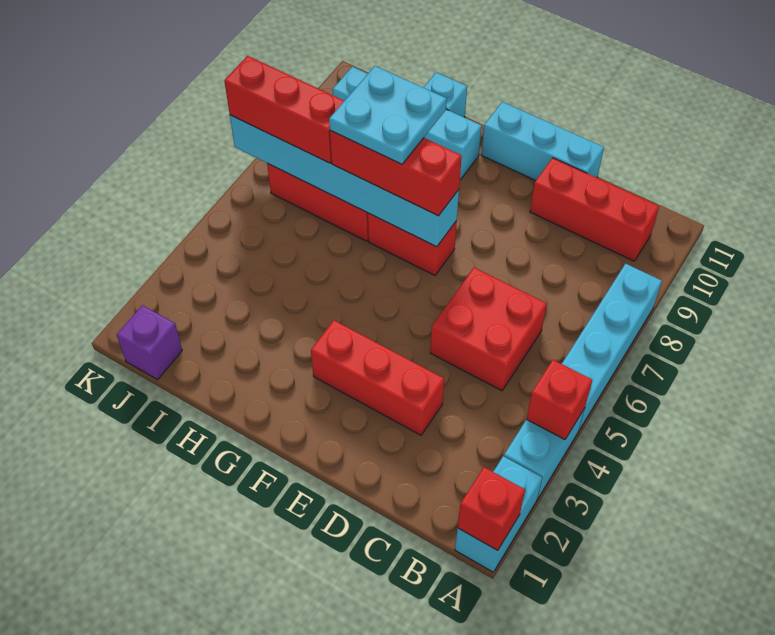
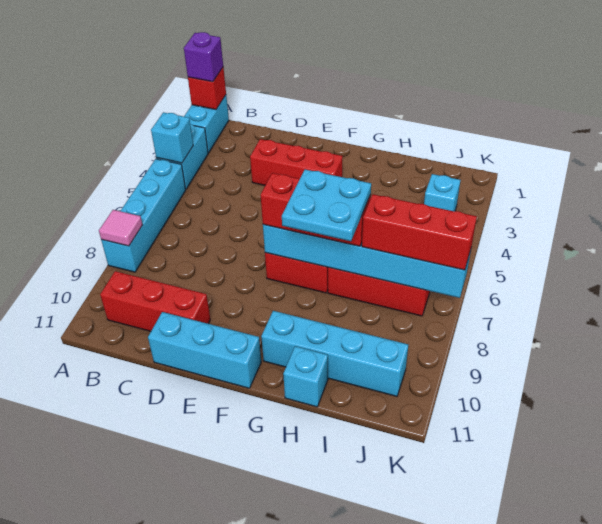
red brick A4 level 2 -> cyan brick A4 level 2
none -> pink tile A8 level 2
red brick C5:D6 level 1 -> none
purple brick J1 level 1 -> purple brick A1 level 3
none -> cyan brick J3 level 1

